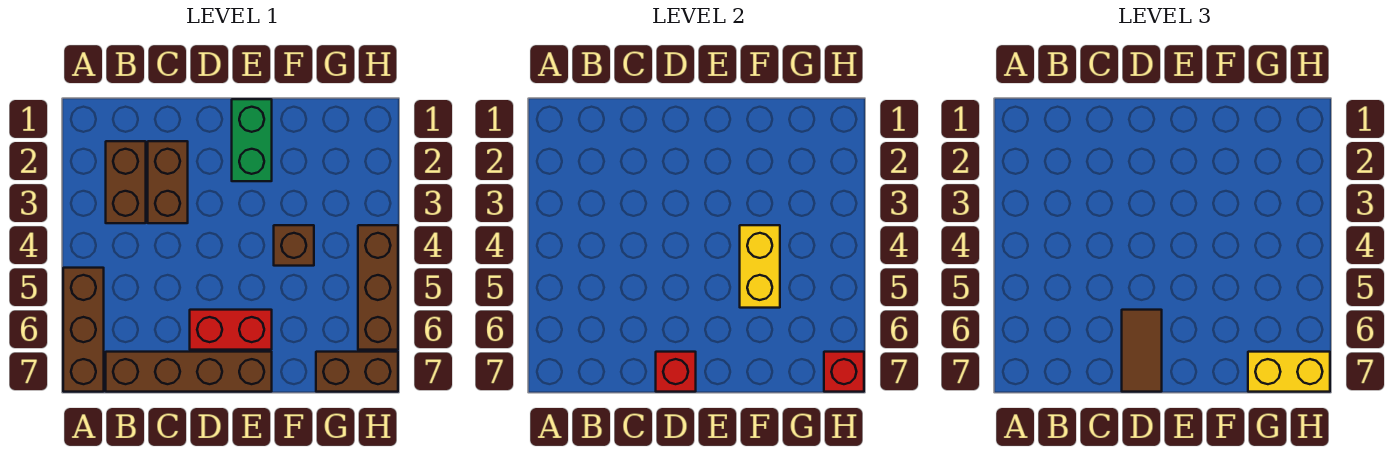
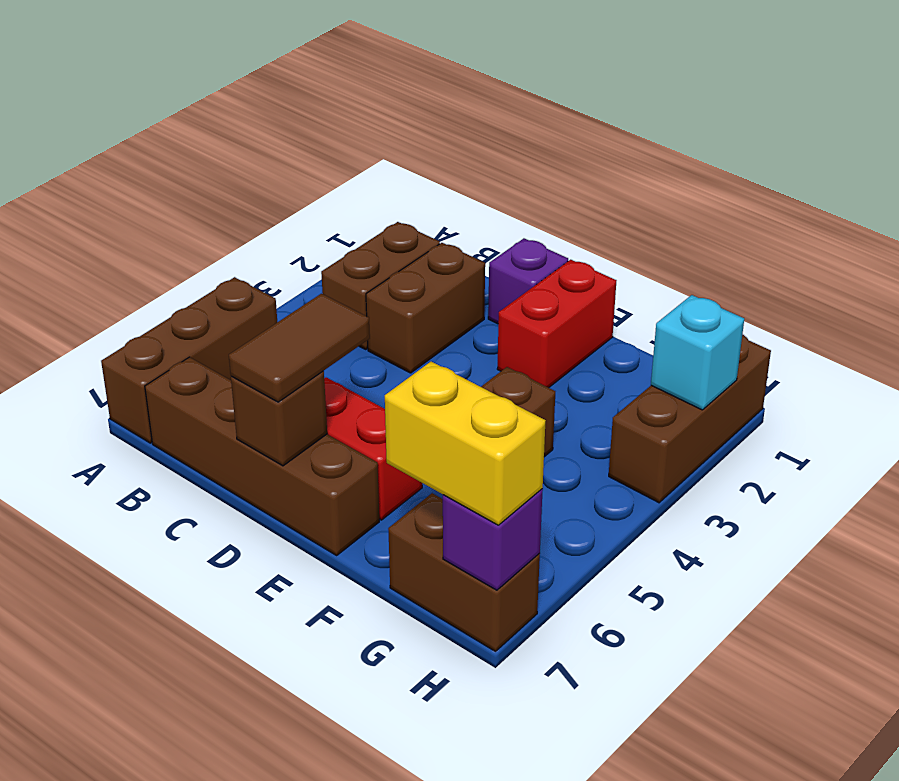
none -> purple brick D1 level 1
red brick D7 level 2 -> brown brick D7 level 2
green brick E1:E2 level 1 -> red brick E1:E2 level 1
yellow brick F4:F5 level 2 -> none
none -> cyan brick H2 level 2
brown brick H4:H6 level 1 -> brown brick H1:H3 level 1
red brick H7 level 2 -> purple brick H7 level 2

